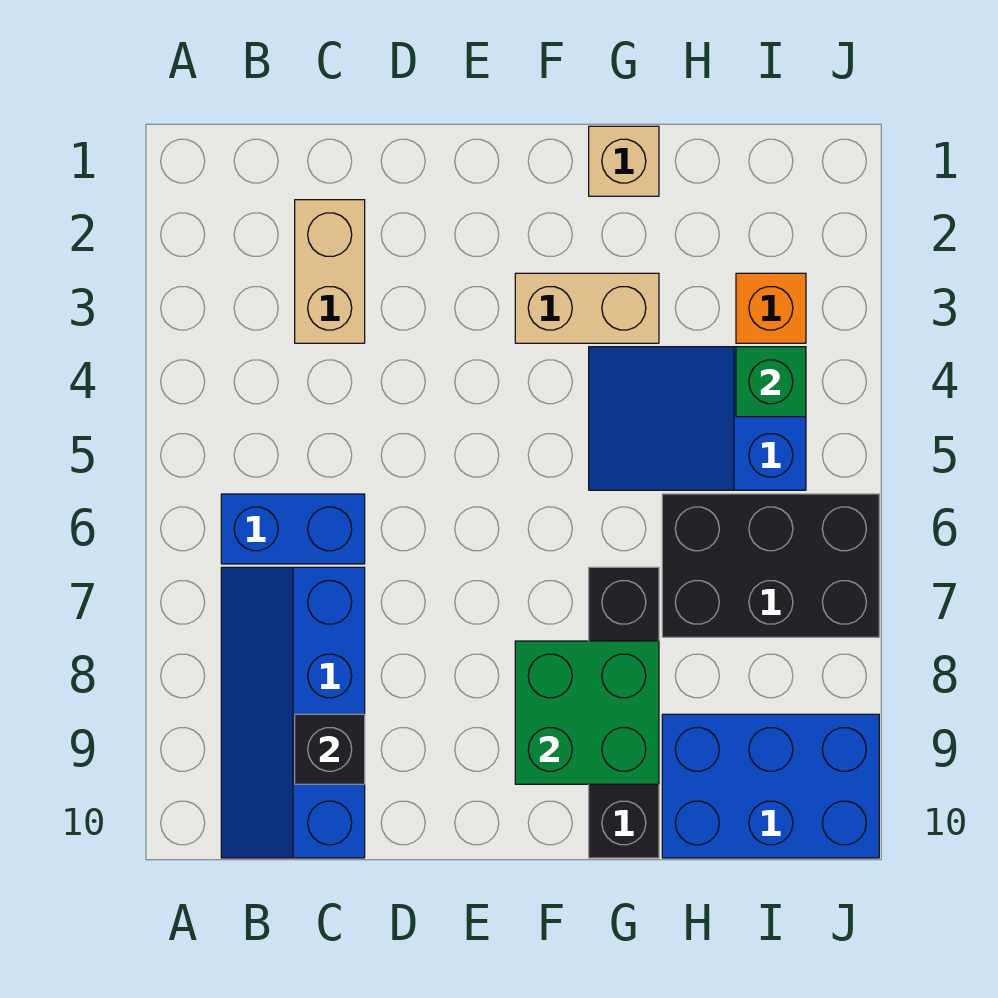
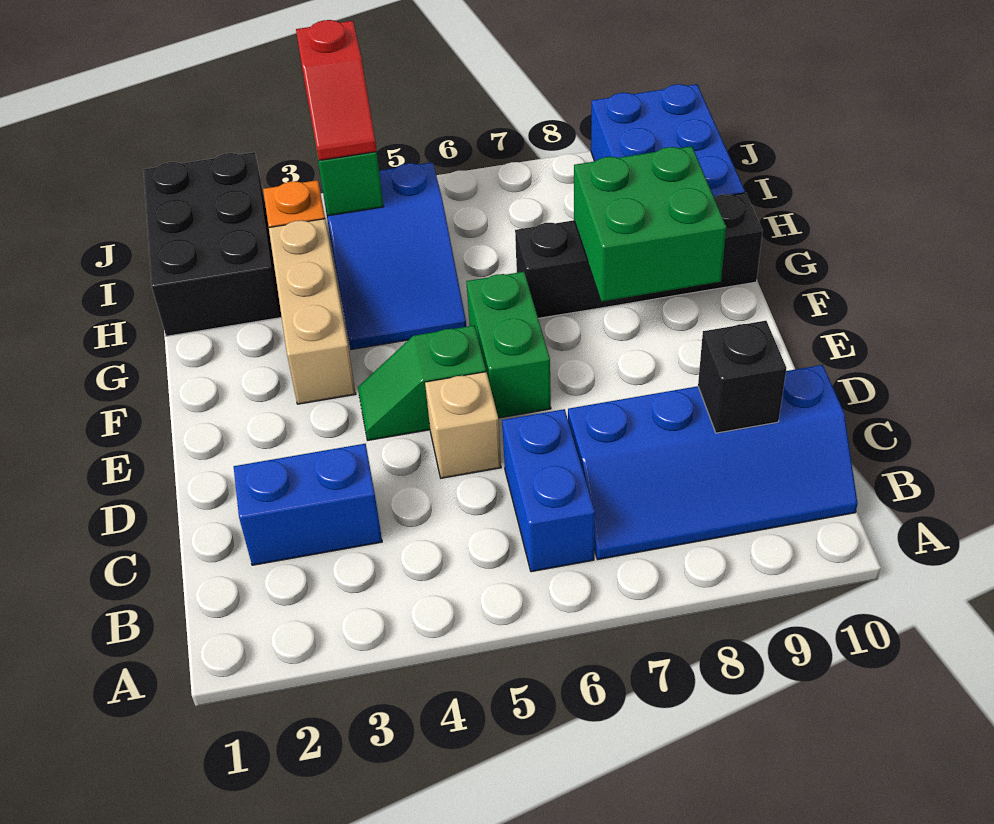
tan brick C2:C3 level 1 -> blue brick C2:C3 level 1
none -> green slope E4:E5 level 1 top 5
none -> green brick E6:F6 level 1
tan brick F3:G3 level 1 -> tan brick F3:H3 level 1
tan brick G1 level 1 -> tan brick D5 level 1
black brick H6:J7 level 1 -> black brick H1:J2 level 1
none -> red slope I4:J4 level 3 top J

